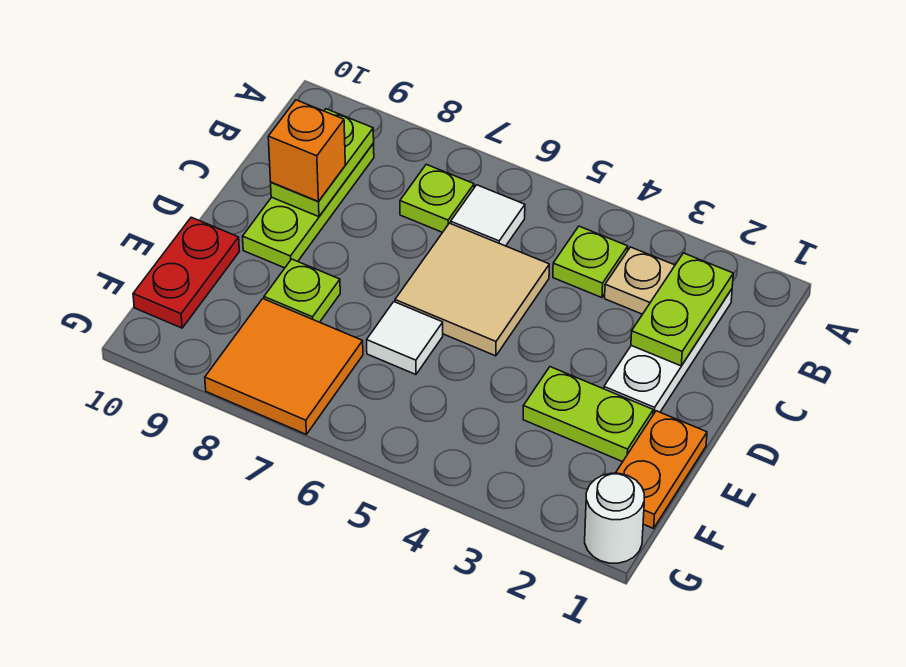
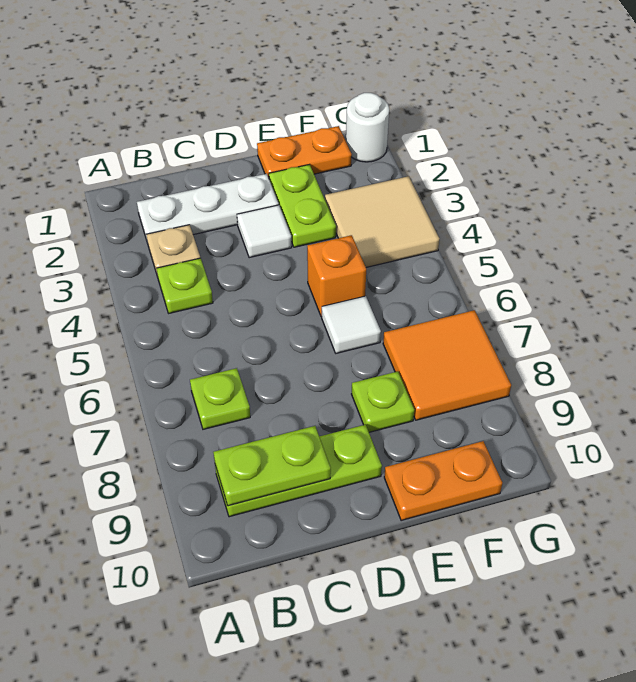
lime plate B2:C2 level 2 -> none
white tile B6 level 1 -> white tile D3 level 1
tan tile C5:D6 level 1 -> tan tile F3:G4 level 1
orange brick C9 level 3 -> orange brick E5 level 1
red plate E10:F10 level 1 -> orange plate E10:F10 level 1

